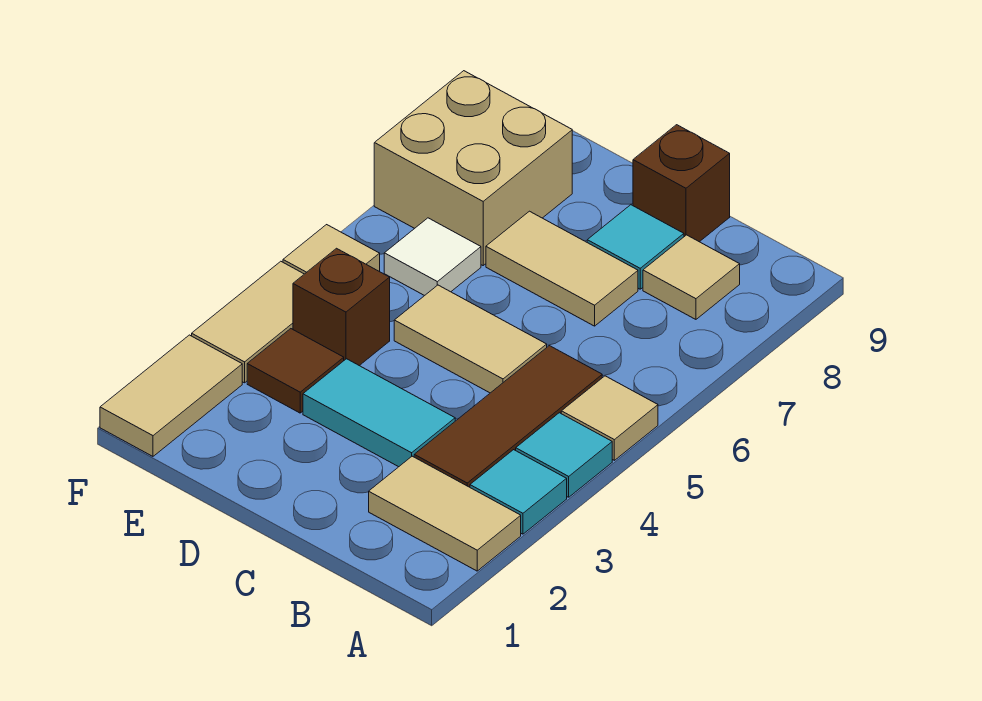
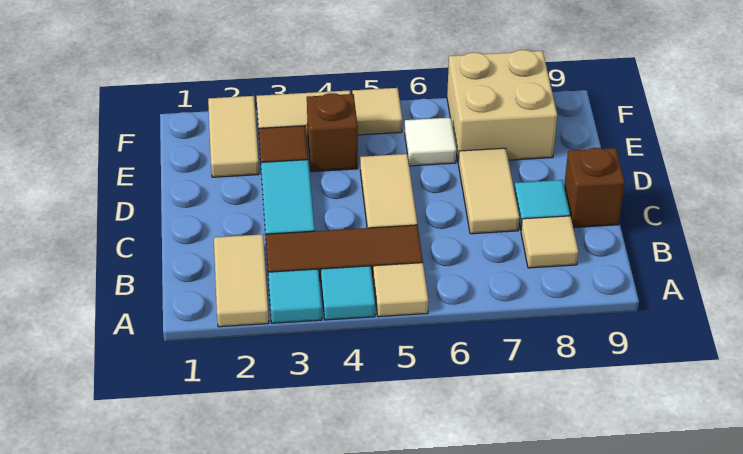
tan tile F1:F2 level 1 -> tan tile E2:F2 level 1

